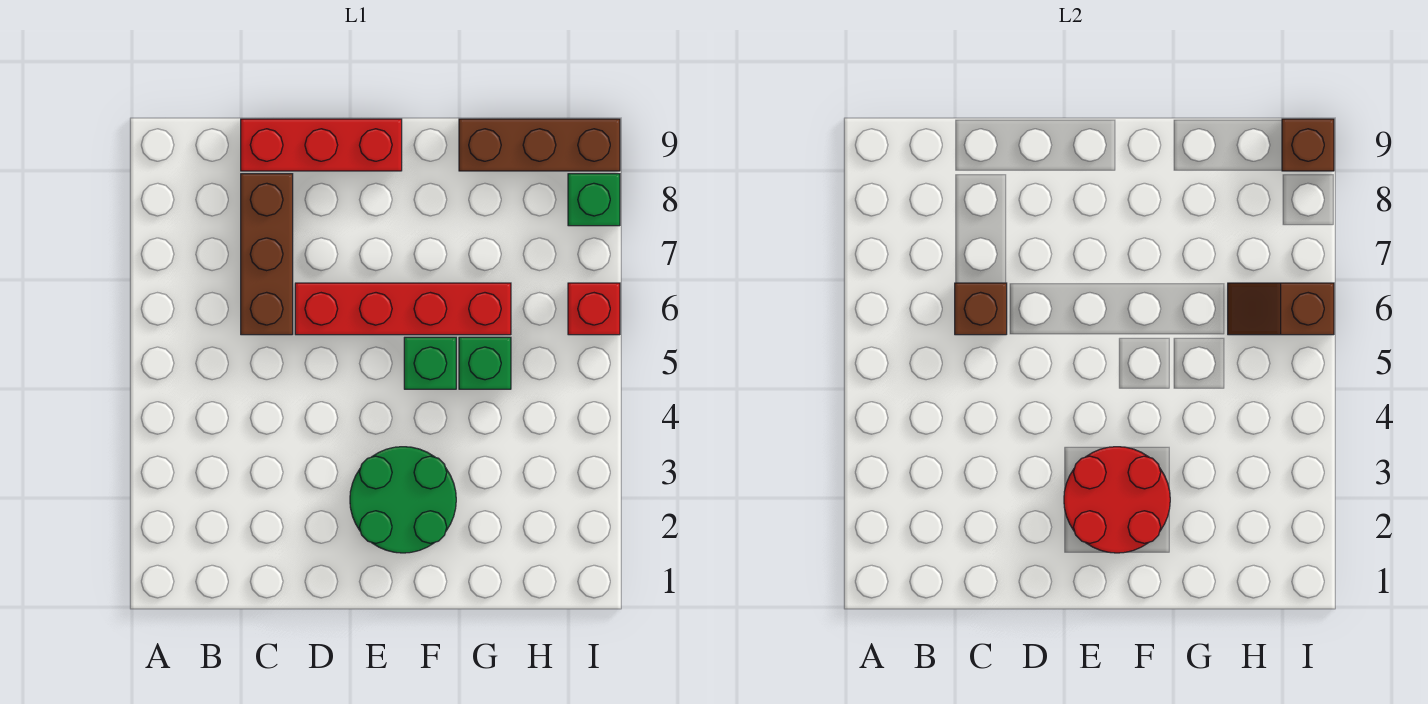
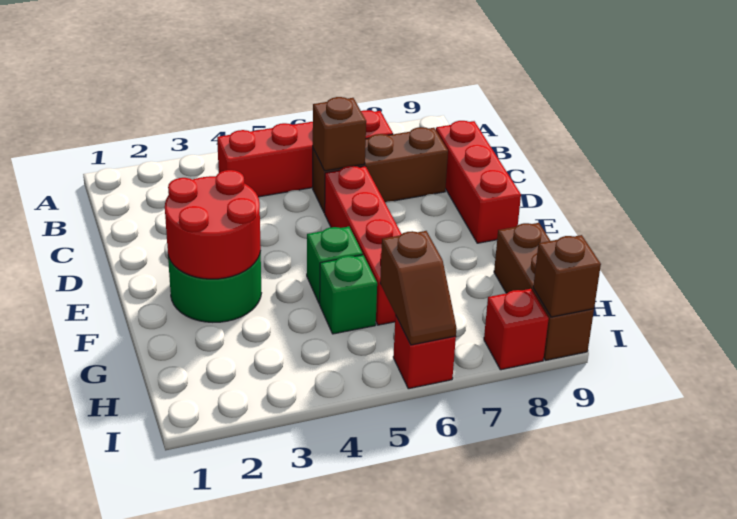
none -> red brick B4:B7 level 1
brown slope H6:I6 level 2 top I -> brown slope H6:I6 level 2 top H
green brick I8 level 1 -> red brick I8 level 1

